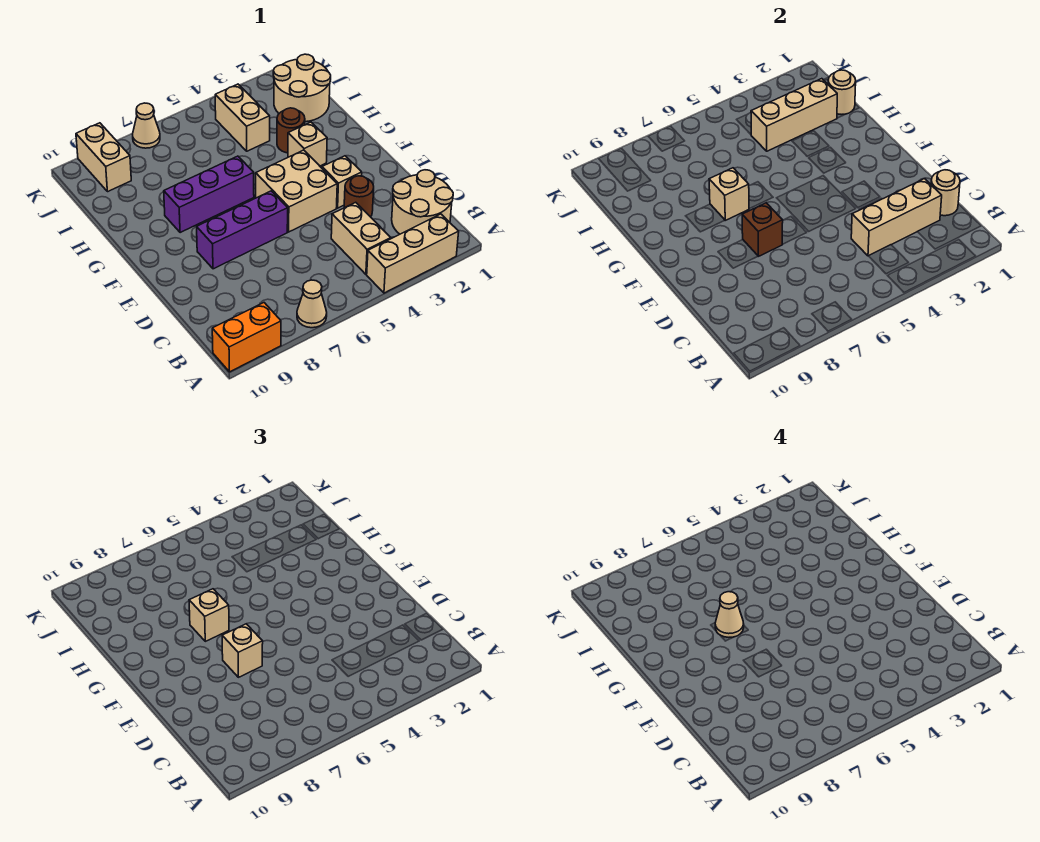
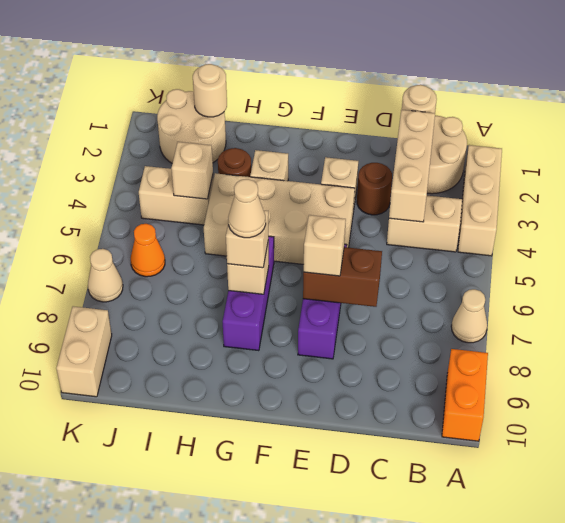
tan brick E4:F5 level 1 -> tan brick E4:H5 level 1
brown brick E7 level 2 -> brown brick D7:E7 level 2
tan brick I2:I4 level 2 -> tan brick I4 level 2
none -> orange cone J6 level 1
tan brick J9:K9 level 1 -> tan brick K9:K10 level 1

